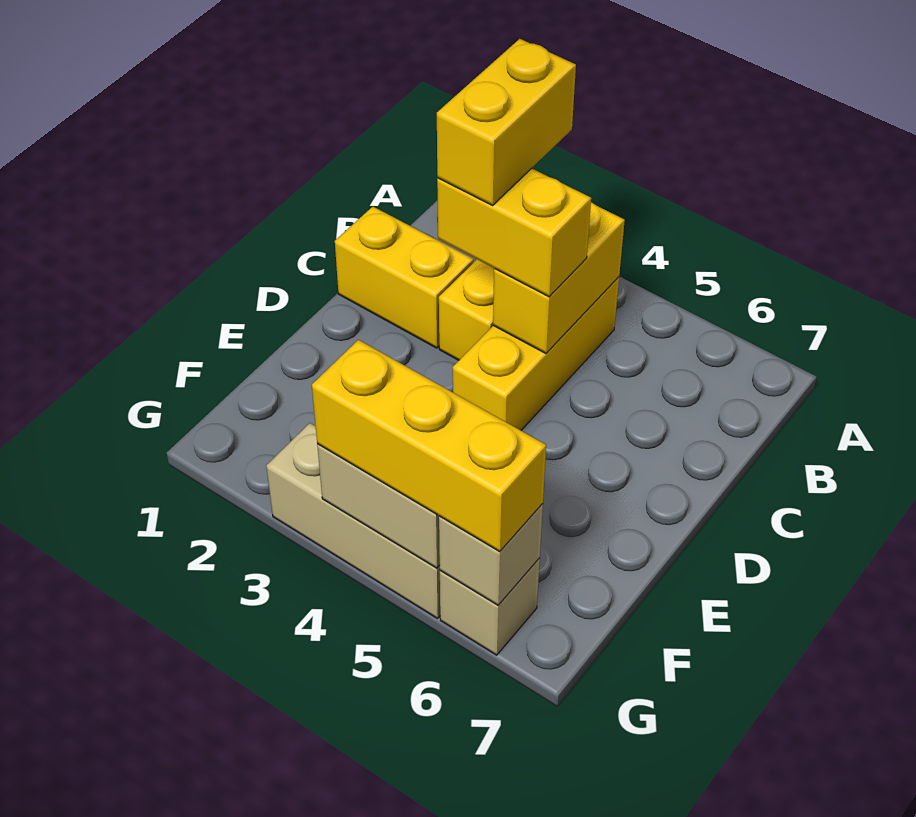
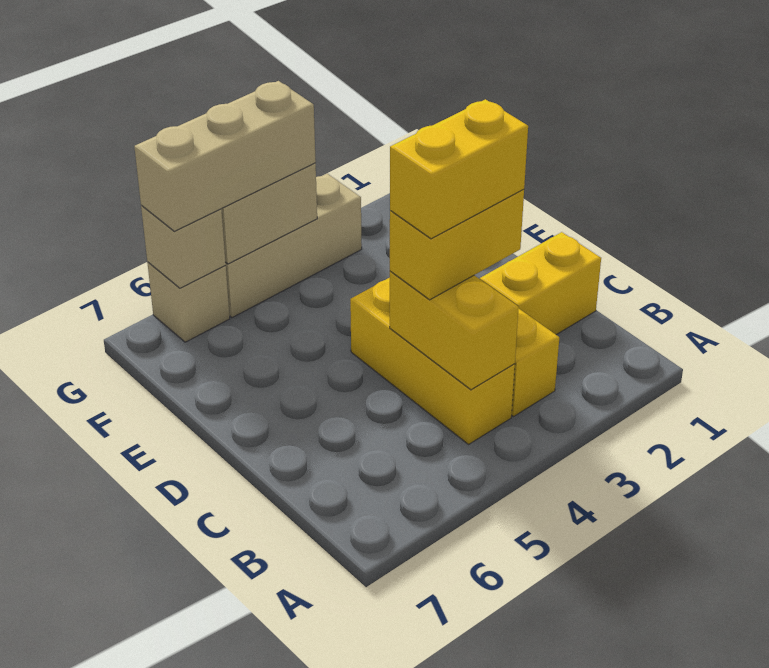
yellow brick B3:C3 level 4 -> yellow brick C3:C4 level 4
yellow brick G4:G6 level 3 -> tan brick G4:G6 level 3

